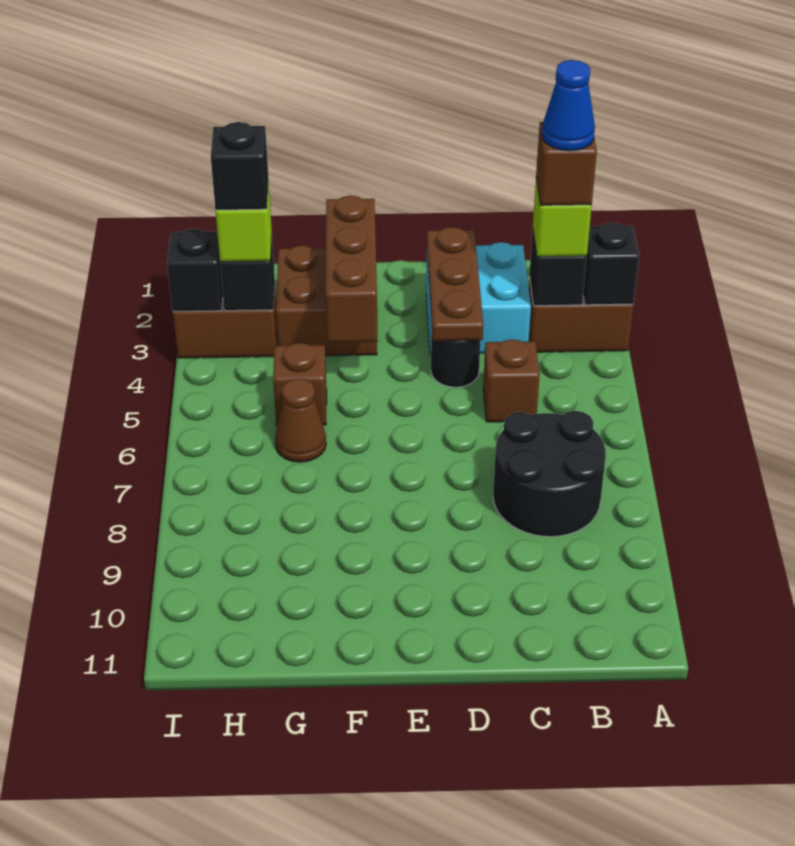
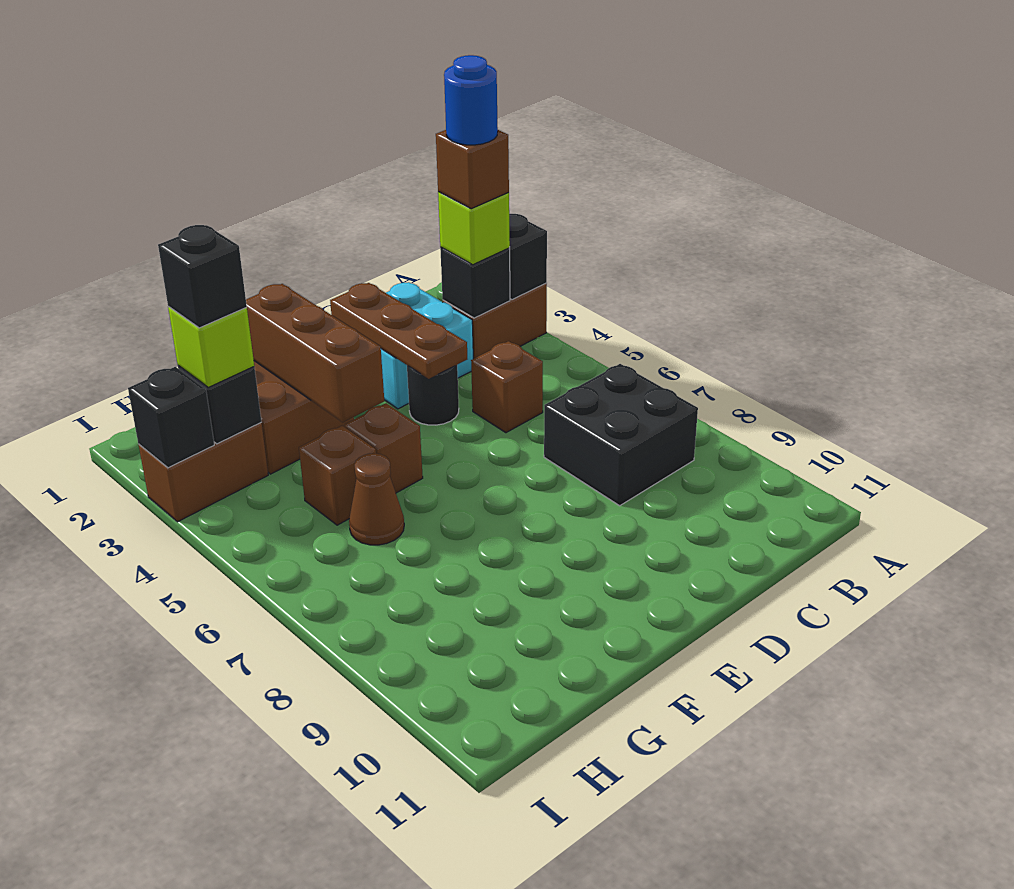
blue cone B3 level 5 -> blue round brick B3 level 5
black round brick B7:C8 level 1 -> black brick B7:C8 level 1
none -> brown brick F5 level 1

